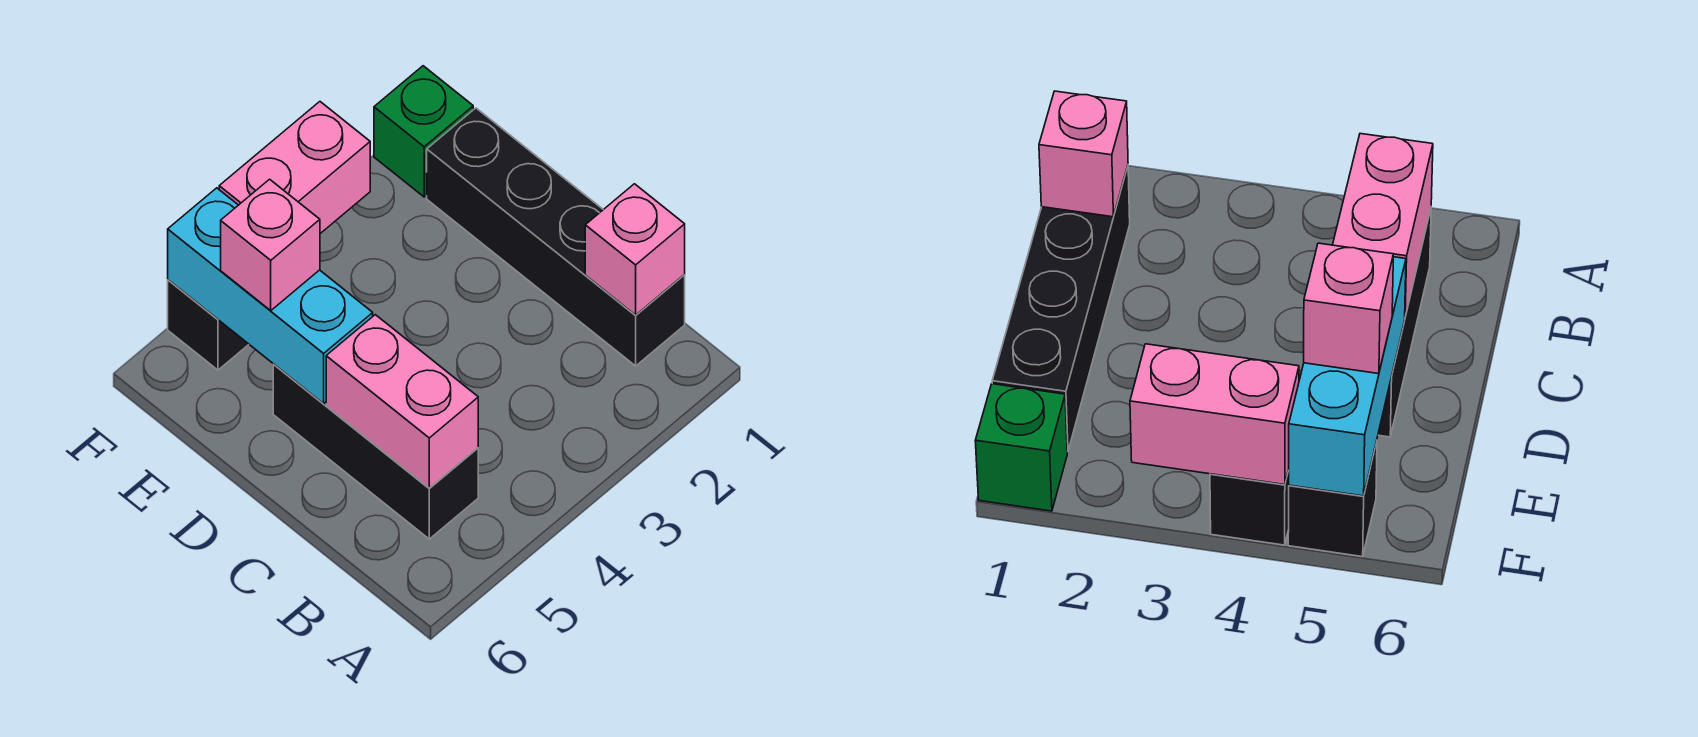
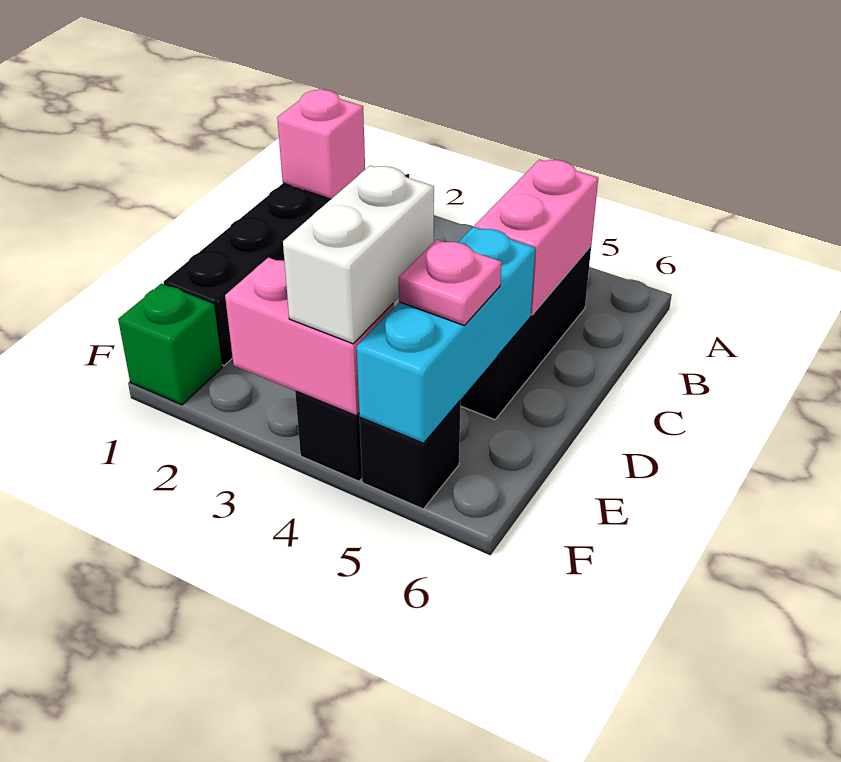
none -> white brick E4:F4 level 3
pink brick E5 level 3 -> pink plate E5 level 3

